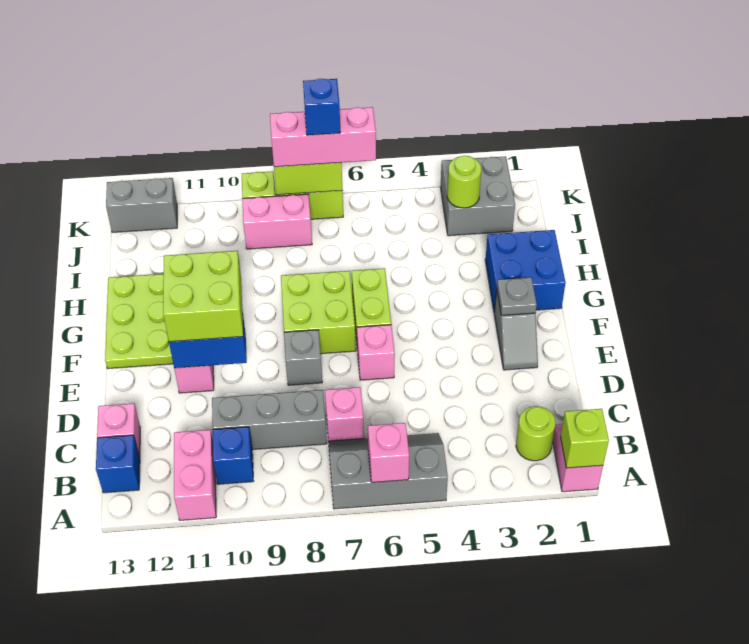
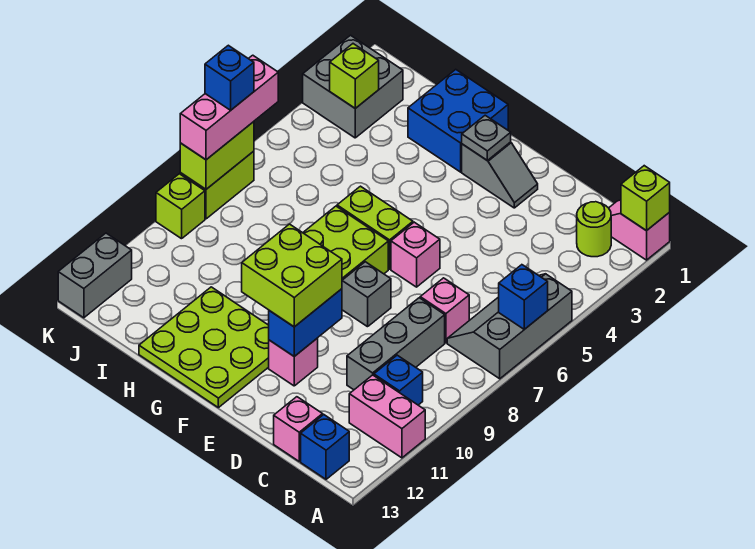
pink brick A6 level 2 -> blue brick A6 level 2
lime round brick J3 level 2 -> lime brick J3 level 2
pink brick J8:J9 level 1 -> none

